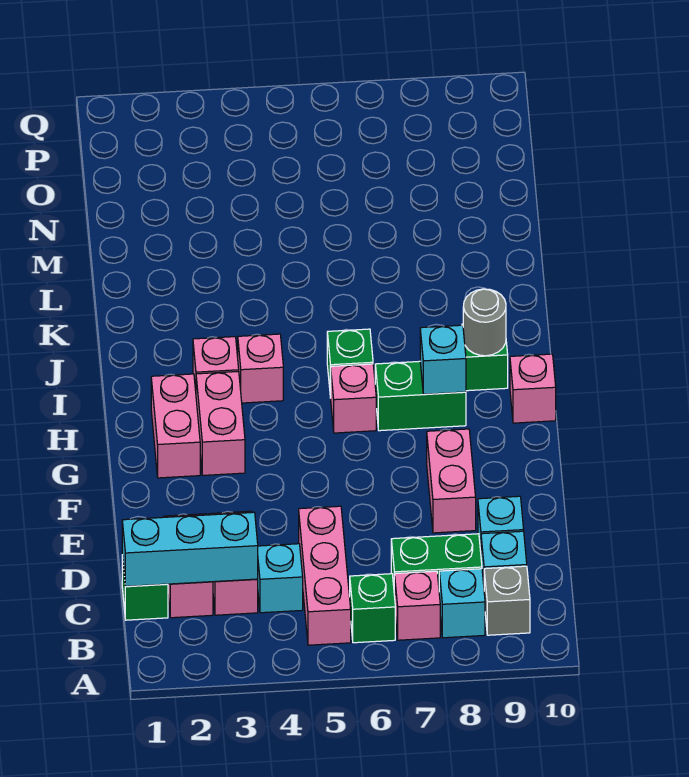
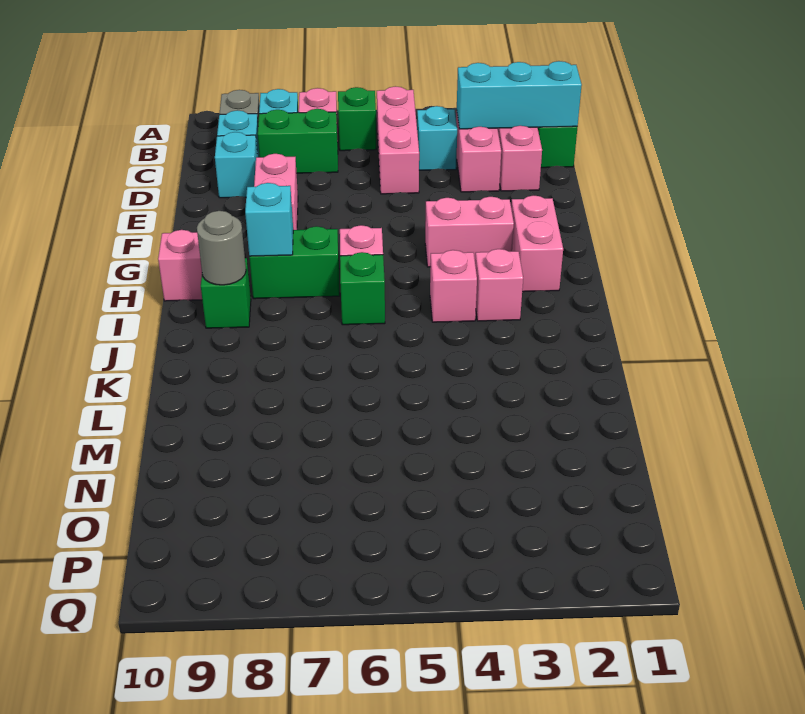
pink brick G3:H3 level 1 -> pink brick G3:G4 level 1

